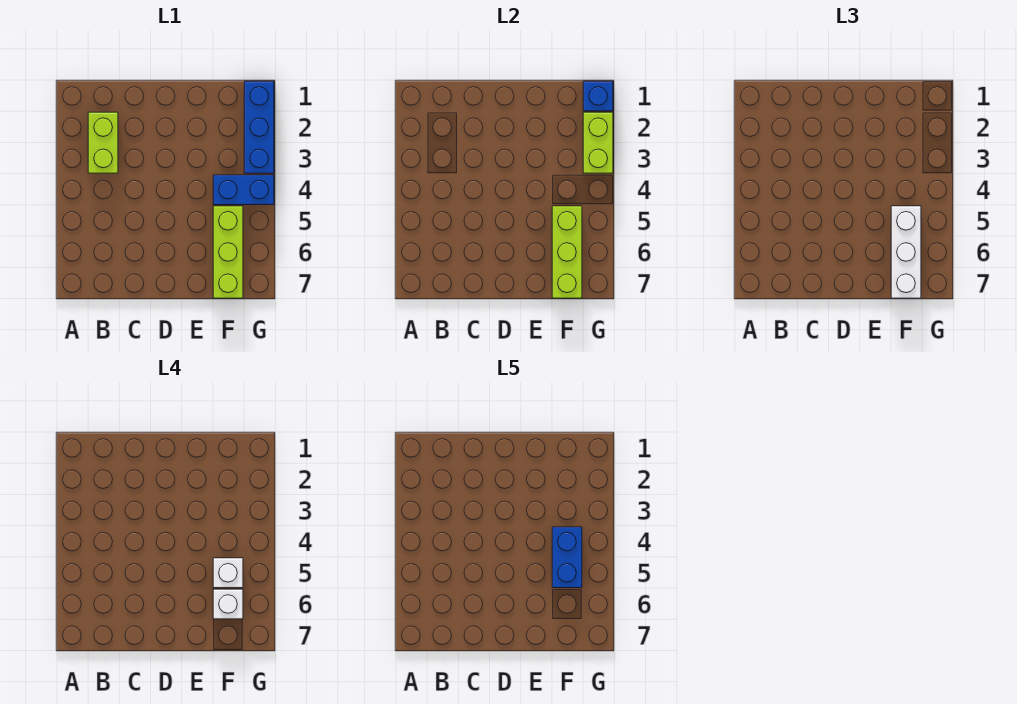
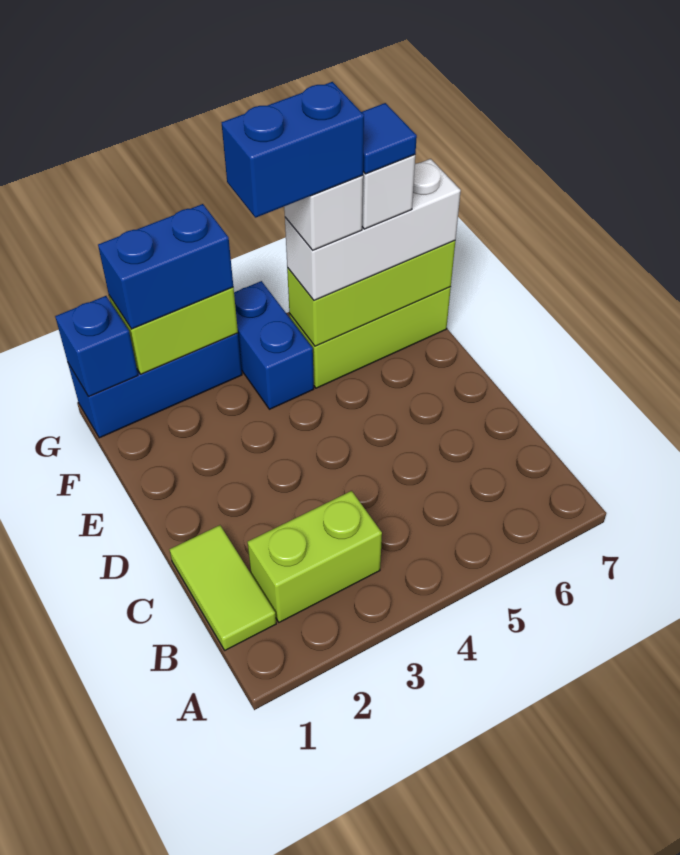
none -> lime tile B1:C1 level 1
none -> blue tile F6 level 5
none -> blue brick G2:G3 level 3

